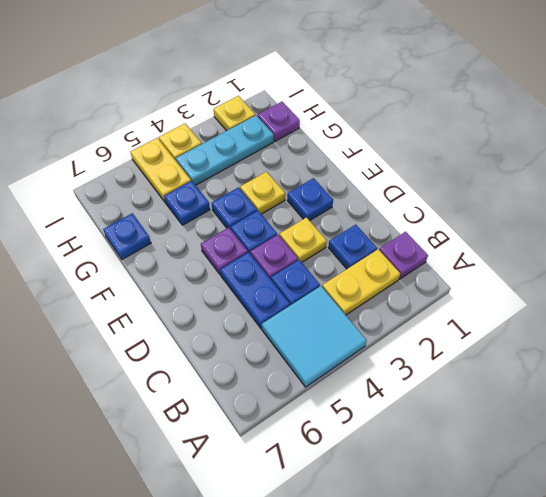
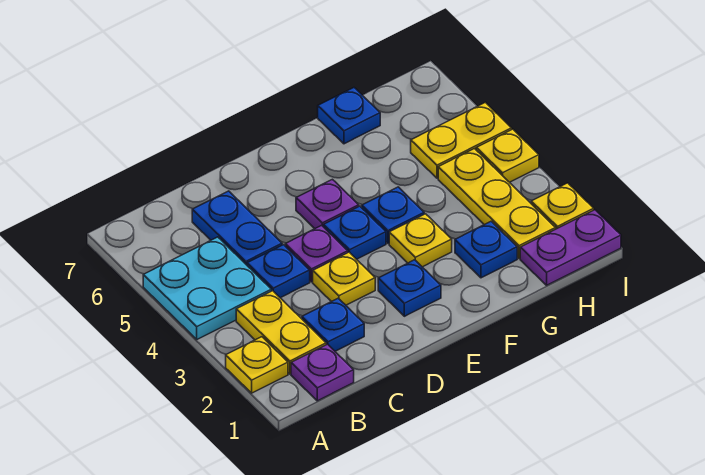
none -> yellow plate A2 level 1
cyan tile A4:B5 level 1 -> cyan plate A4:B5 level 1
blue plate C5:D5 level 1 -> blue plate C5:C6 level 1
blue plate G5 level 1 -> blue plate G2 level 1
purple plate H1 level 1 -> purple plate H1:I1 level 1
cyan plate H2:H4 level 1 -> yellow plate H2:H4 level 1

